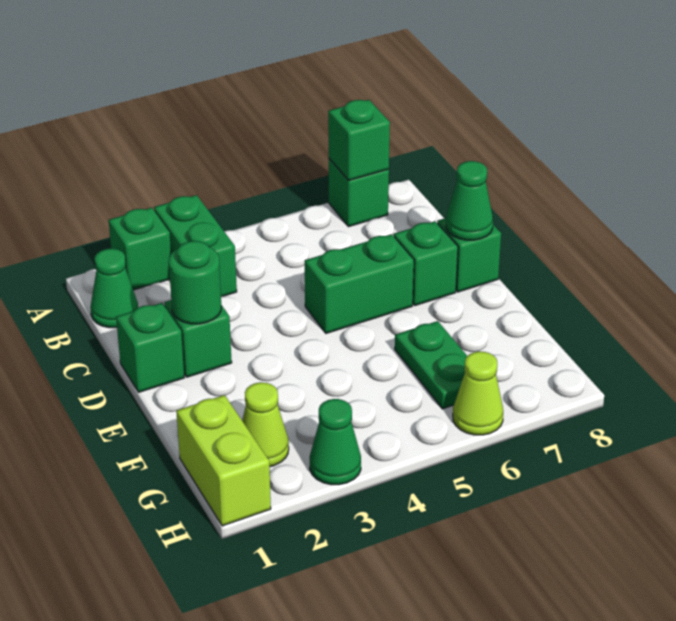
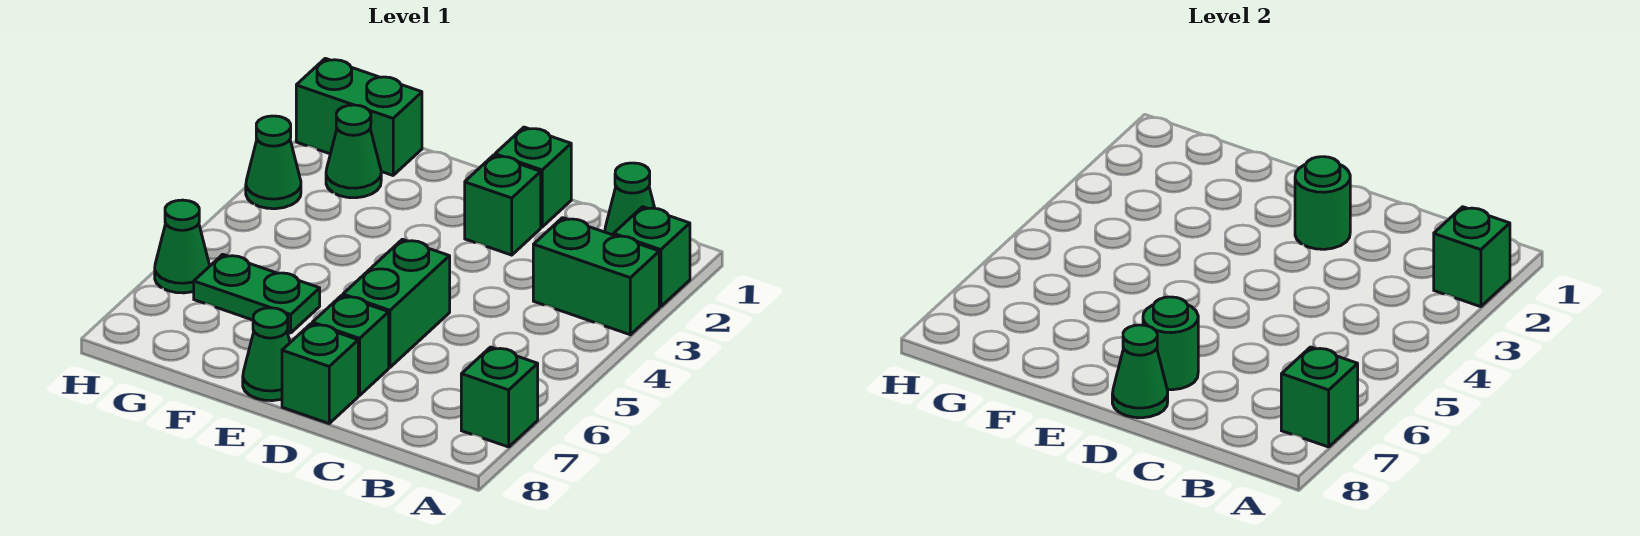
none -> green brick A2 level 2
none -> green round brick D7 level 2
none -> green cone E8 level 1
lime brick G1:H1 level 1 -> green brick G1:H1 level 1
lime cone G2 level 1 -> green cone G2 level 1
lime cone H6 level 1 -> green cone H6 level 1

